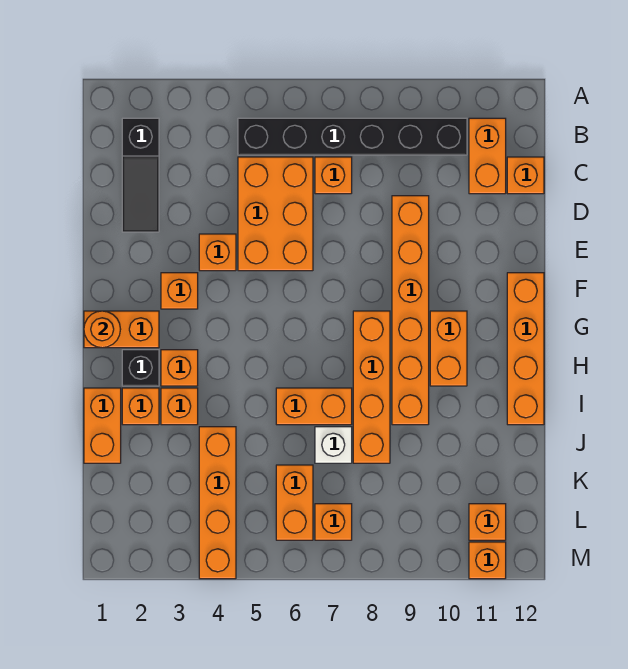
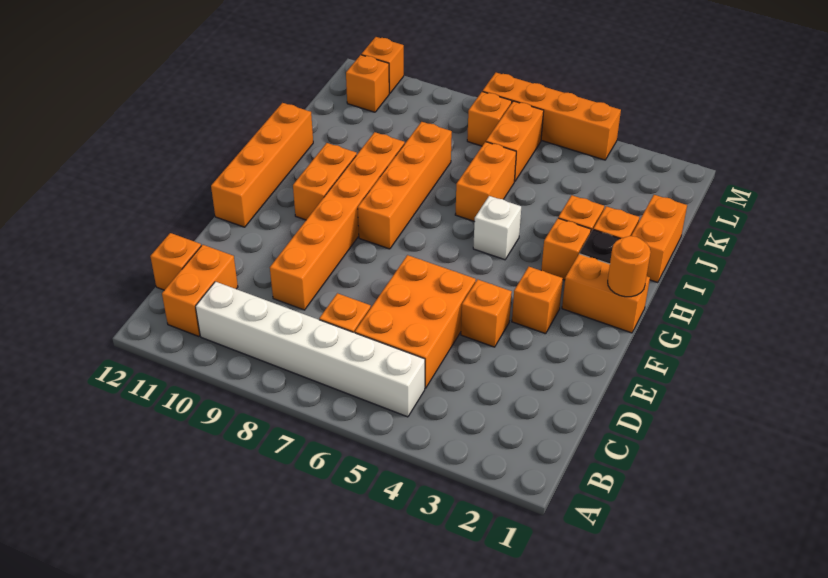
black slope B2:D2 level 1 top B -> none
black brick B5:B10 level 1 -> white brick B5:B10 level 1
orange brick I6:I7 level 1 -> orange brick I6:J6 level 1
orange brick J4:M4 level 1 -> orange brick M4:M7 level 1
white brick J7 level 1 -> white brick H5 level 1

